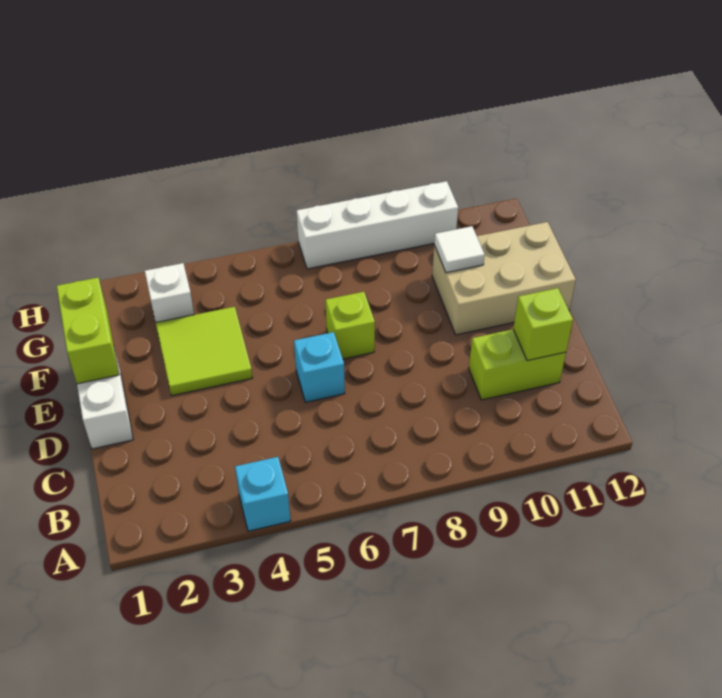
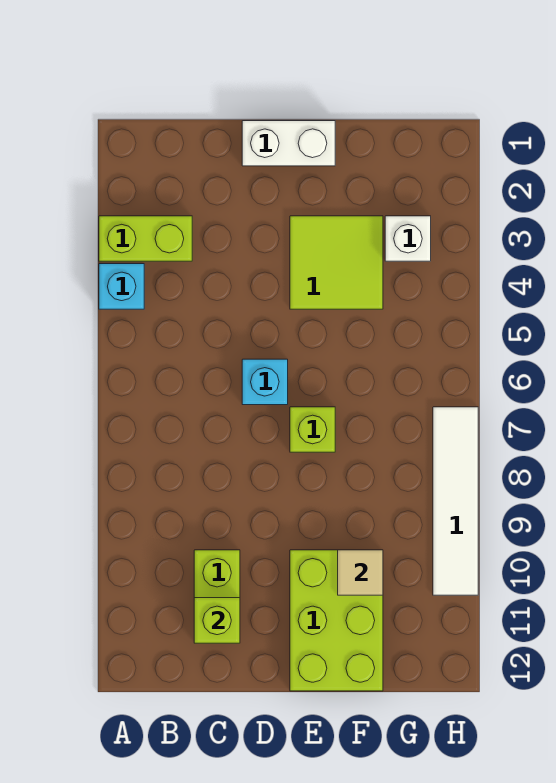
lime brick E1:F1 level 2 -> lime brick A3:B3 level 1
tan brick E10:F12 level 1 -> lime brick E10:F12 level 1
white tile F10 level 2 -> tan tile F10 level 2
white brick H7:H10 level 1 -> white tile H7:H10 level 1

